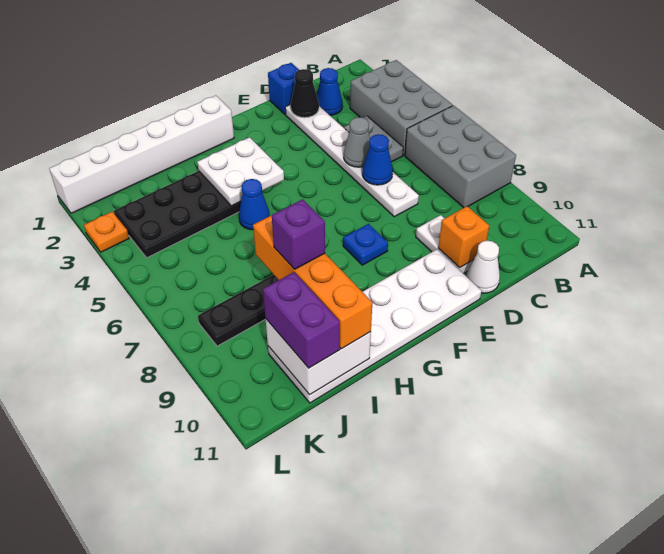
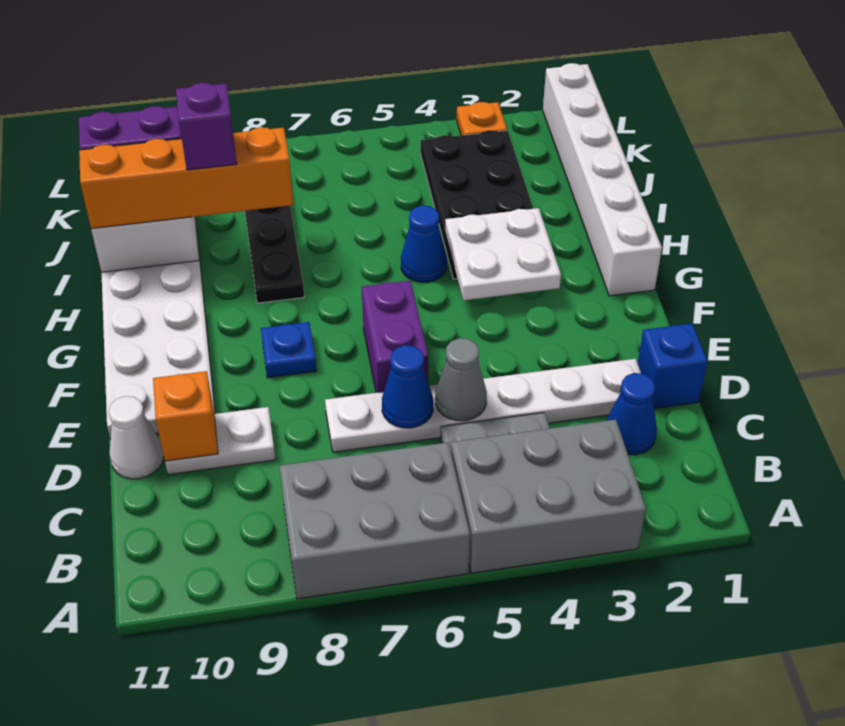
black cone D2 level 2 -> none
none -> purple brick E6:F6 level 1

